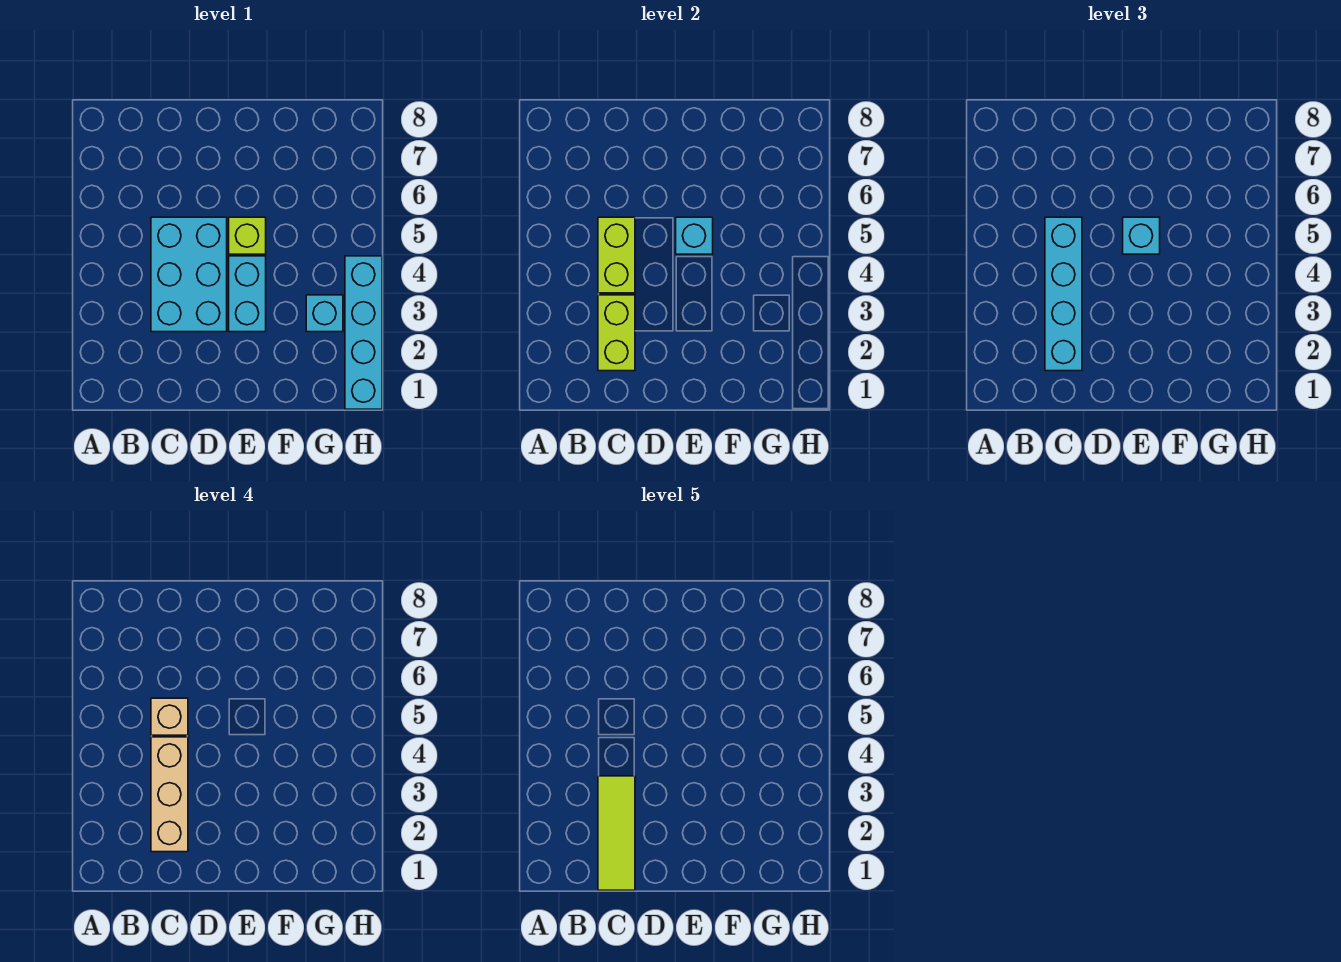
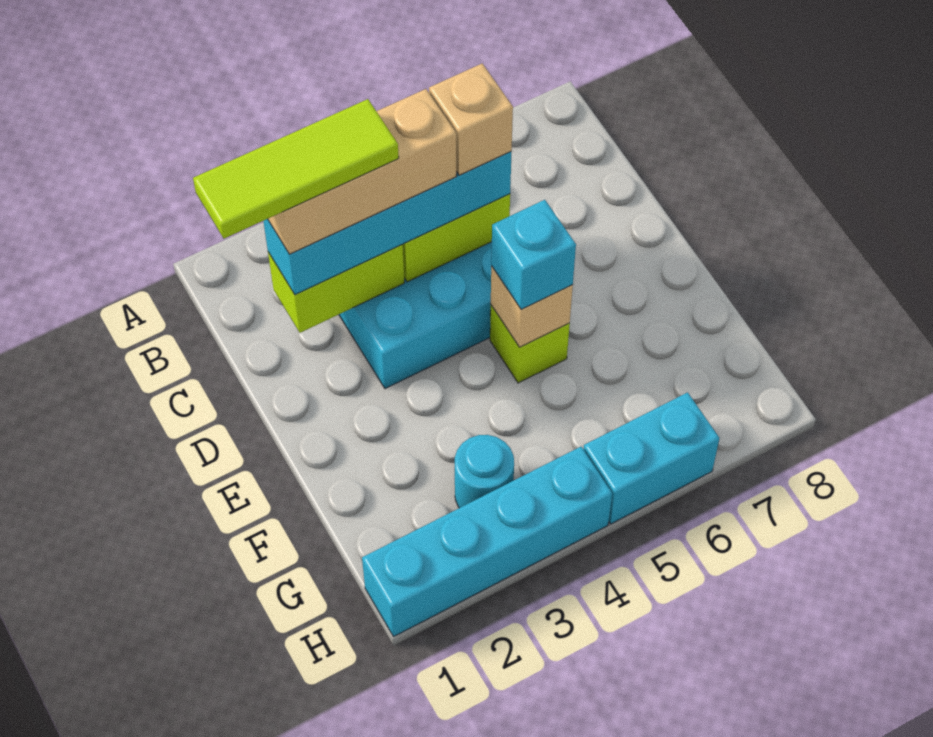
cyan brick E3:E4 level 1 -> cyan brick H5:H6 level 1
cyan brick E5 level 2 -> tan brick E5 level 2
cyan brick G3 level 1 -> cyan round brick G3 level 1

